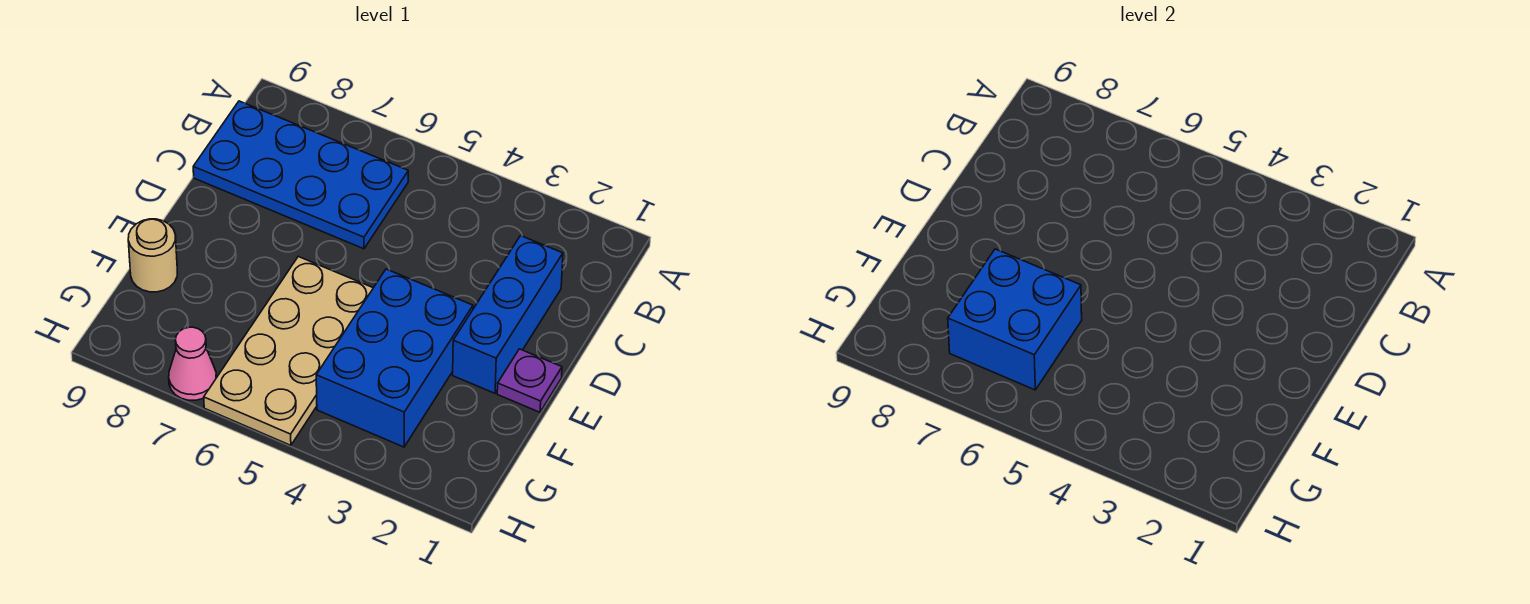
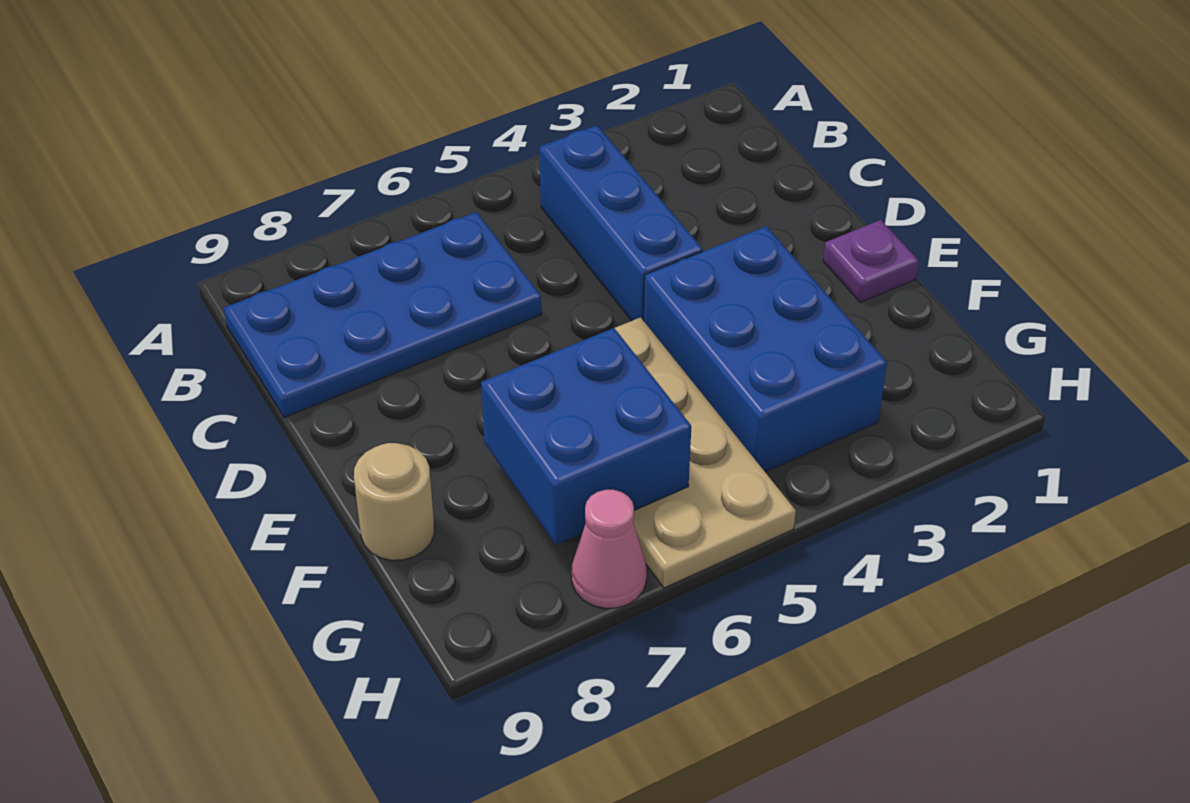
blue brick C2:E2 level 1 -> blue brick B4:D4 level 1

